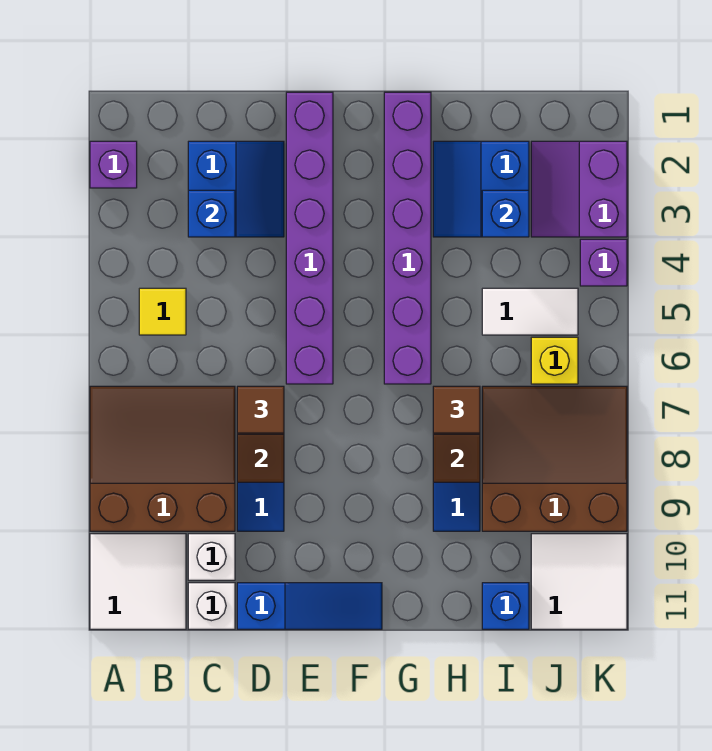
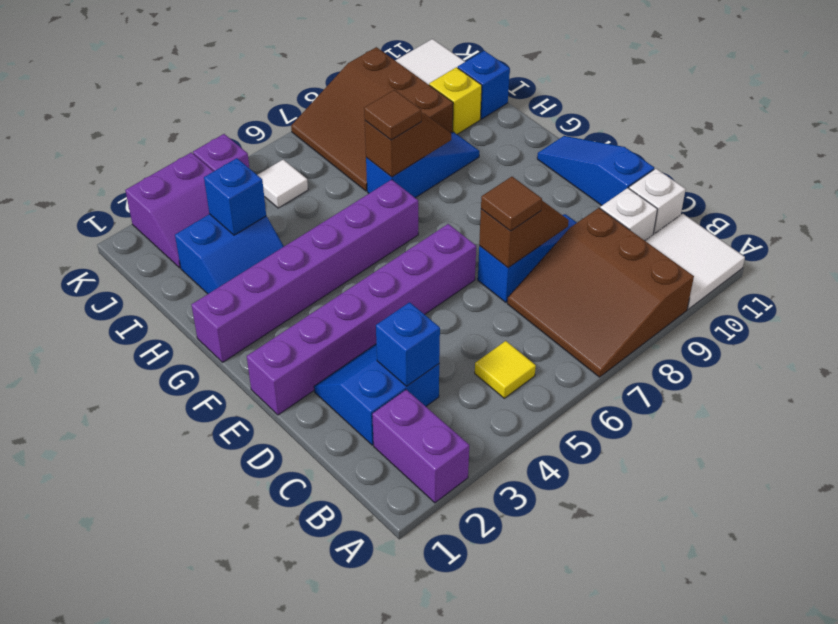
purple brick A2 level 1 -> purple brick A2:B2 level 1
white tile I5:J5 level 1 -> white tile J5 level 1
yellow brick J6 level 1 -> yellow brick I10 level 1

